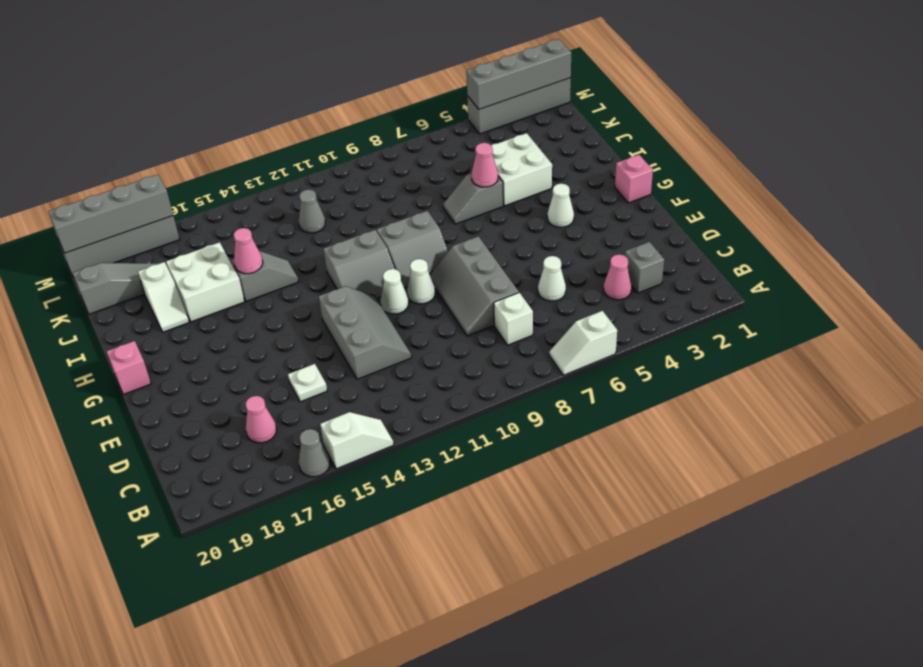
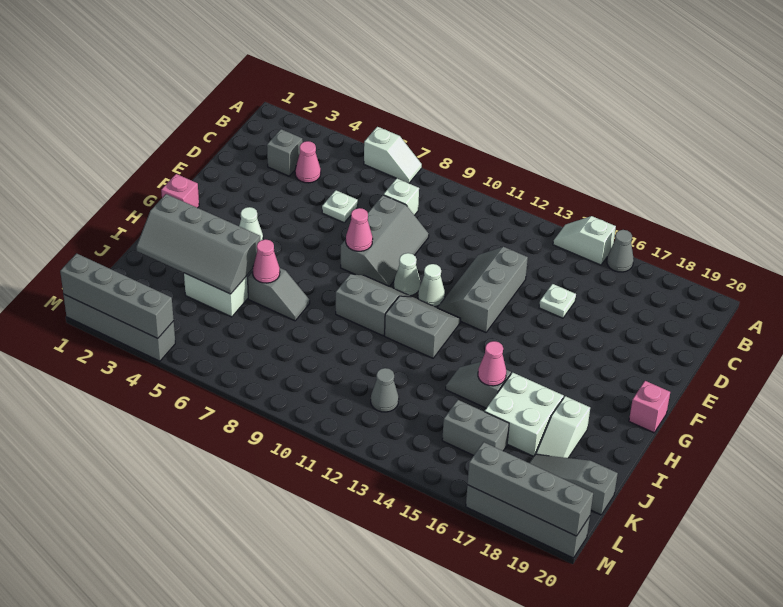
pink cone C17 level 1 -> pink cone F8 level 2
white cone D6 level 1 -> white plate D6 level 1
none -> grey slope I2:J5 level 2 top I
white slope I18:J18 level 1 top J -> white slope I18:J18 level 1 top I
none -> grey brick K15:K16 level 1

